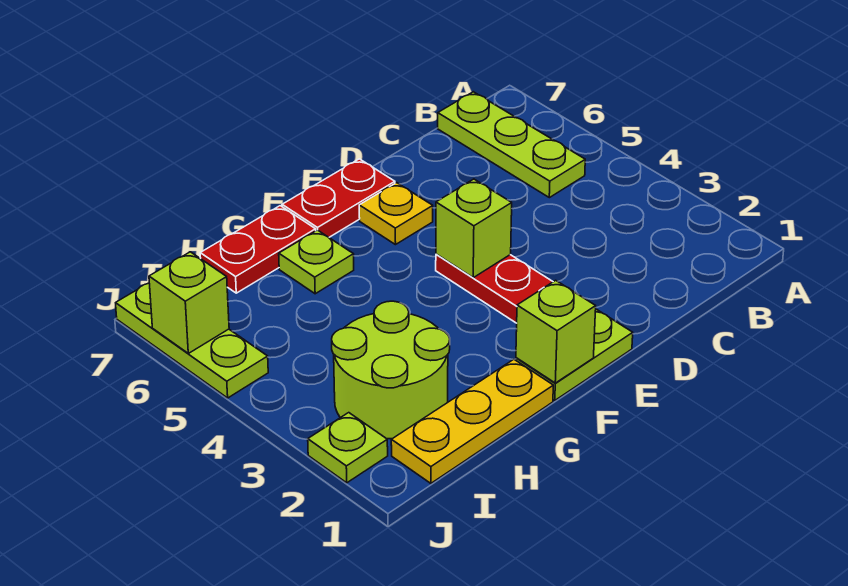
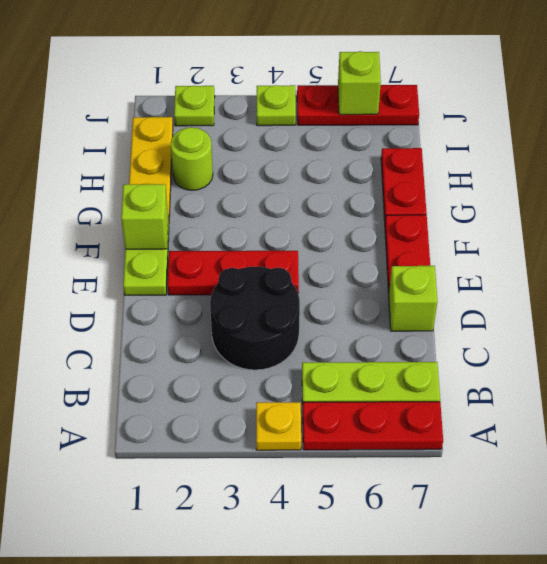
none -> red plate A5:A7 level 1
none -> black round brick C3:D4 level 1
lime brick E4 level 2 -> lime brick D7 level 1
yellow plate E6 level 1 -> yellow plate A4 level 1
lime plate G6 level 1 -> lime plate J4 level 1
lime round brick H2:I3 level 1 -> lime round brick H2 level 1
lime plate J5:J7 level 1 -> red plate J5:J7 level 1

